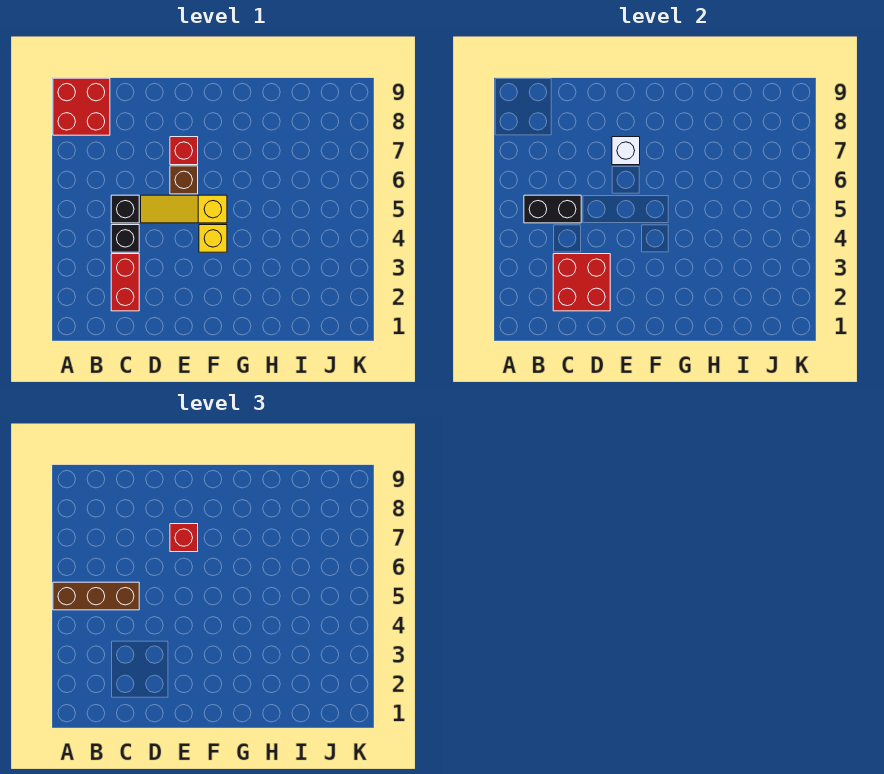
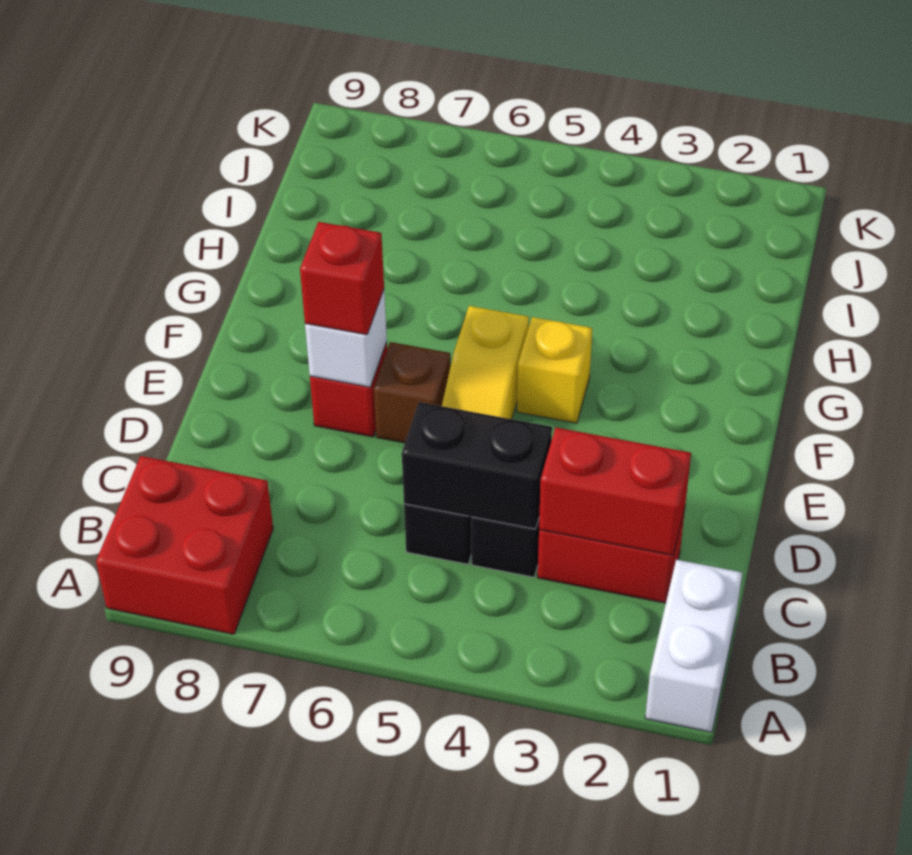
none -> white brick A1:B1 level 1
brown brick A5:C5 level 3 -> none
black brick B5:C5 level 2 -> black brick C4:C5 level 2
red brick C2:D3 level 2 -> red brick C2:C3 level 2

